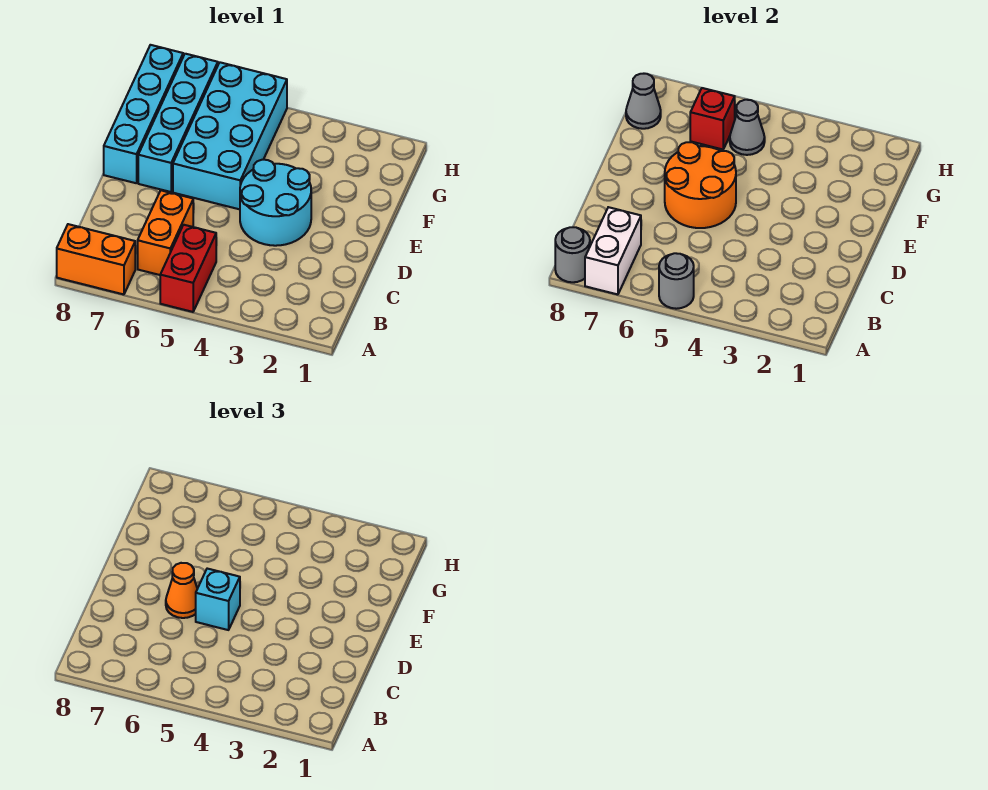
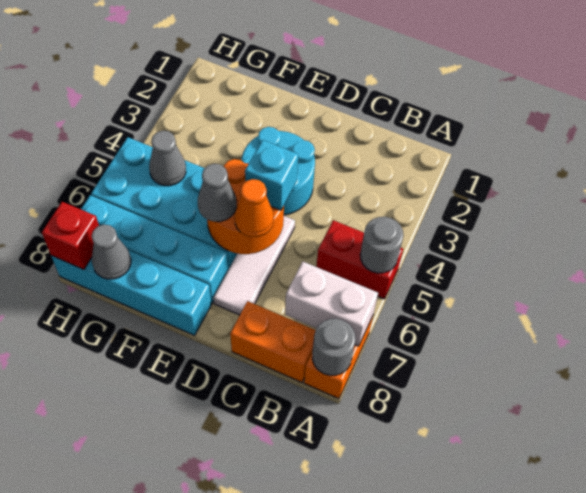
orange brick B6:C6 level 1 -> orange brick B8:C8 level 1
none -> white tile D5:D7 level 1
none -> grey cone E6 level 3
red brick G6 level 2 -> red brick H8 level 2

